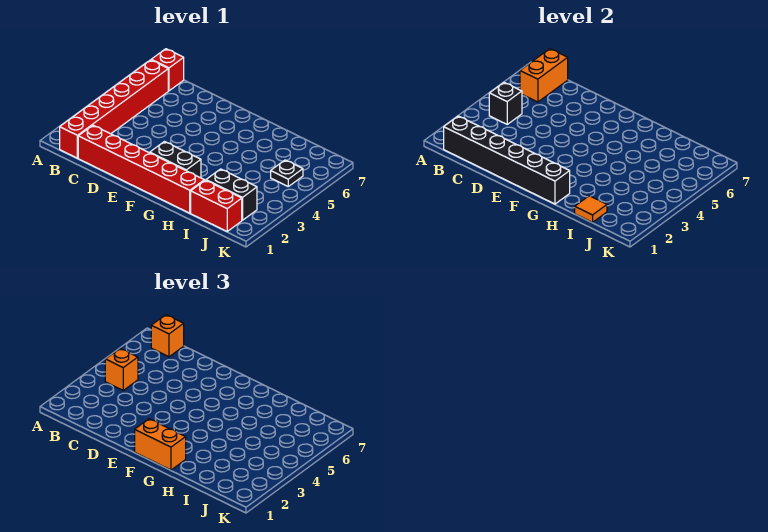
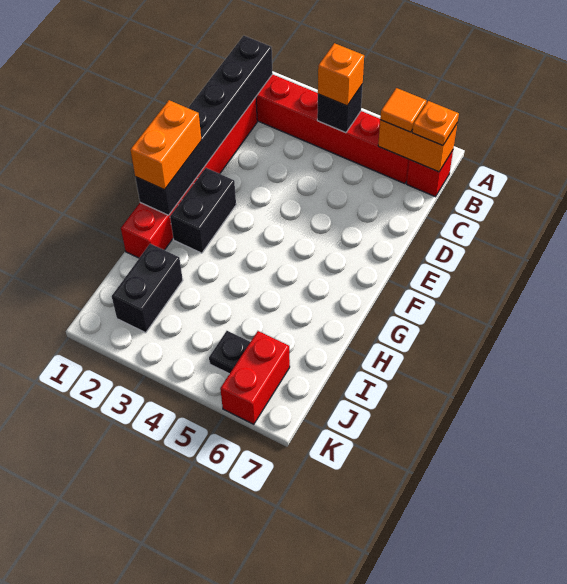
orange brick B7 level 3 -> orange plate B7 level 3
red brick I1:J1 level 1 -> red brick J6:K6 level 1
orange tile I1 level 2 -> orange tile B6 level 3

